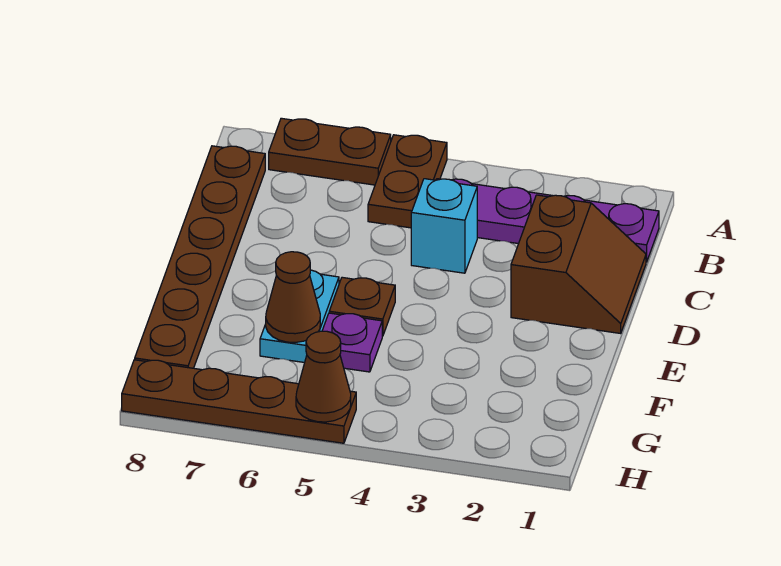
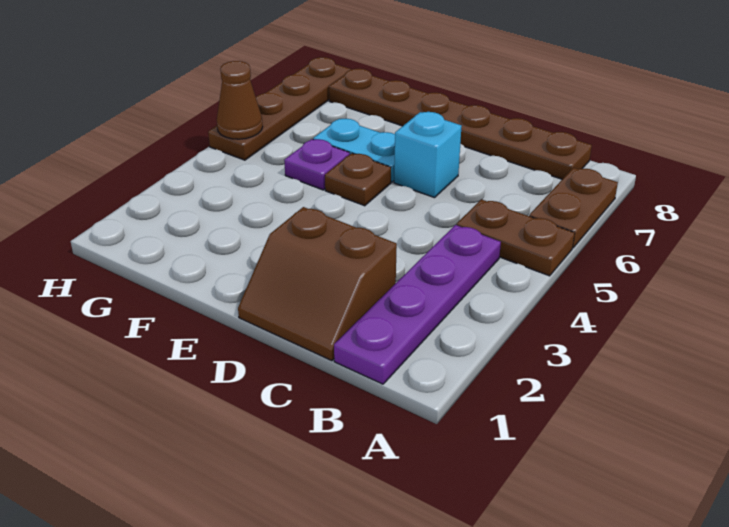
cyan brick C4 level 1 -> cyan brick D6 level 1
brown cone F6 level 2 -> none

